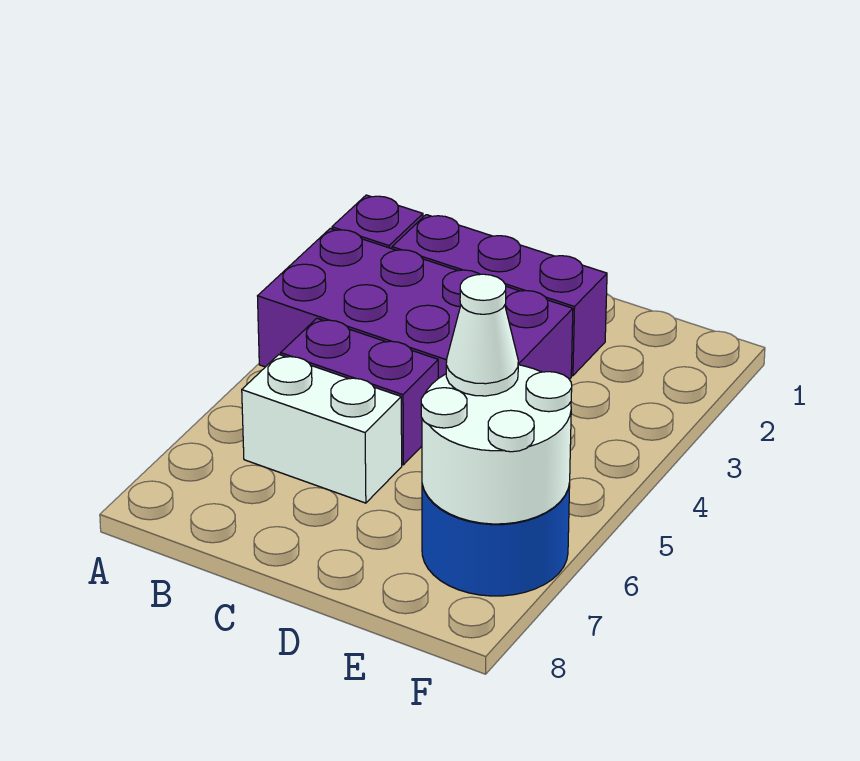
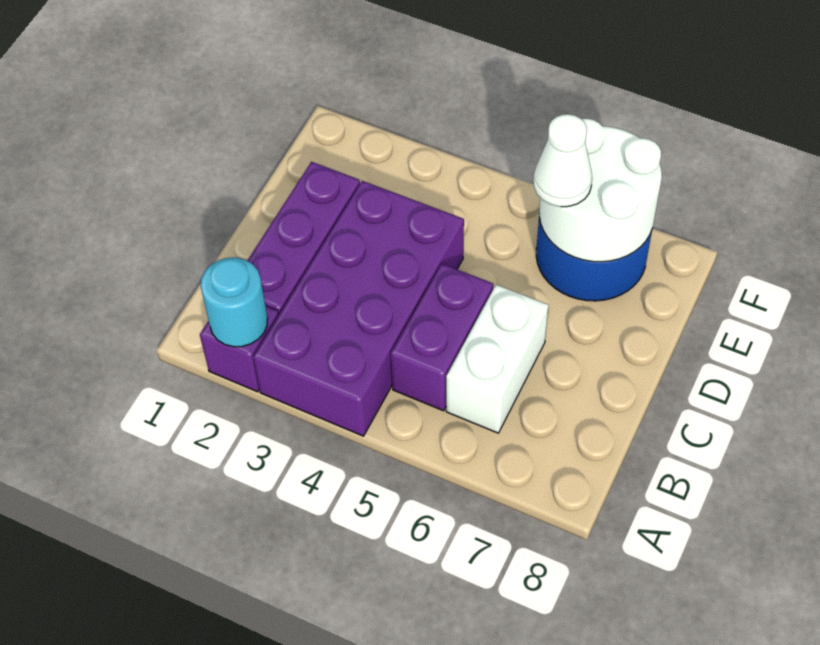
none -> cyan round brick A2 level 2

